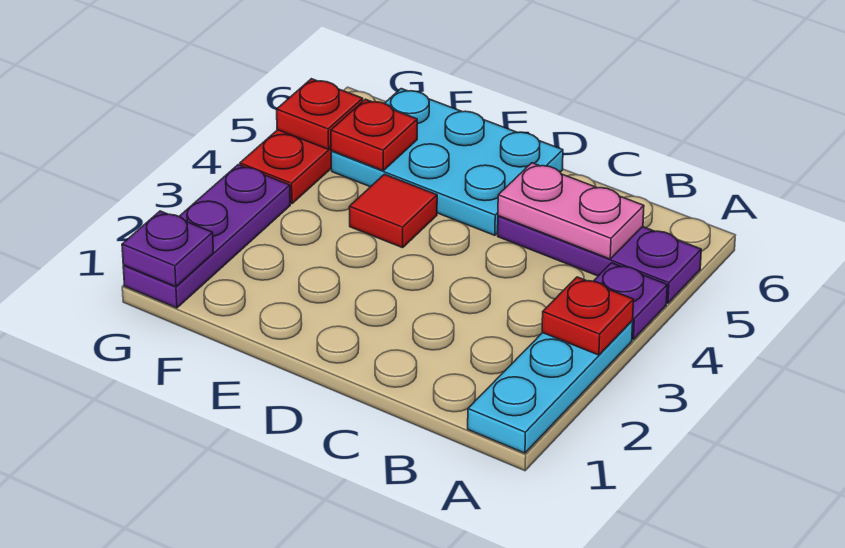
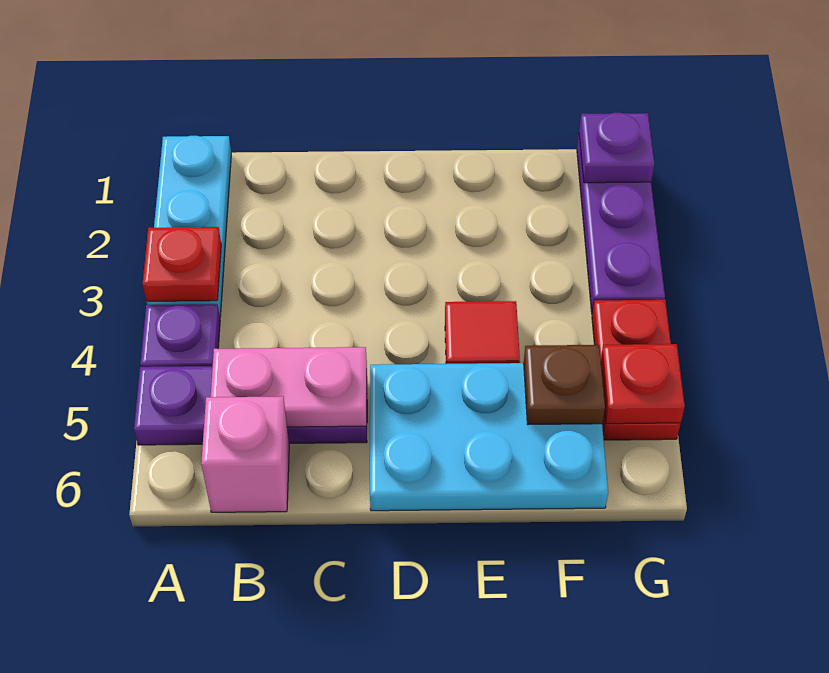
none -> pink brick B6 level 1
red plate F5 level 2 -> brown plate F5 level 2

